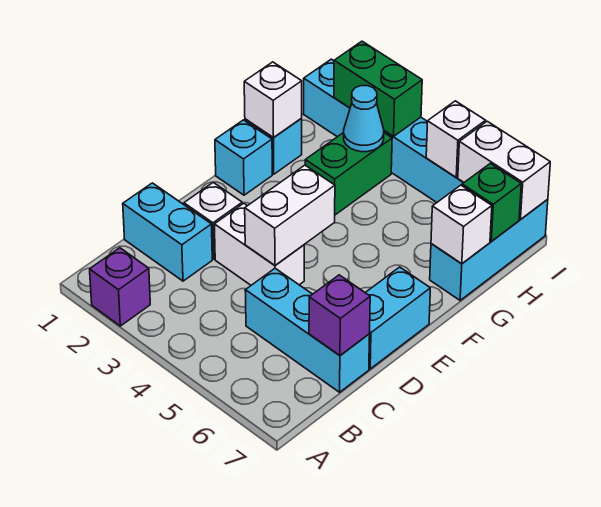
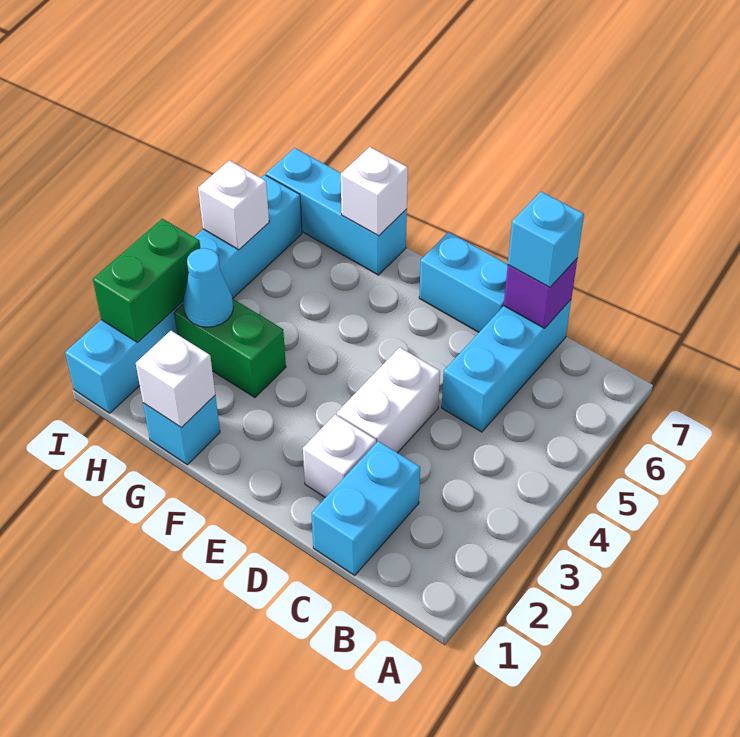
purple brick A2 level 1 -> none
white brick D4:E4 level 2 -> none
cyan brick F1 level 1 -> cyan brick C7 level 3
green brick H7 level 2 -> none
white brick I6:I7 level 2 -> none

